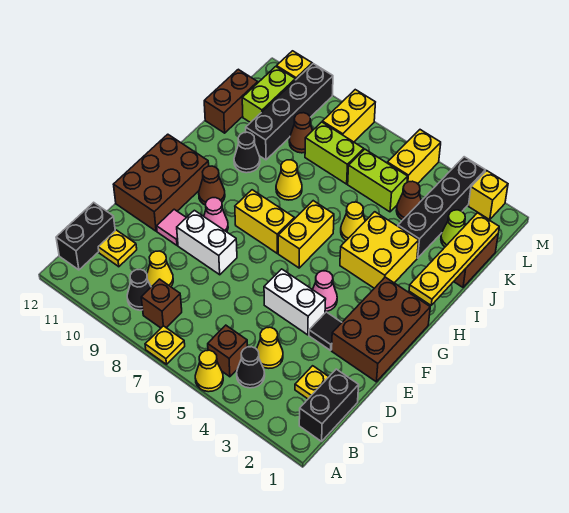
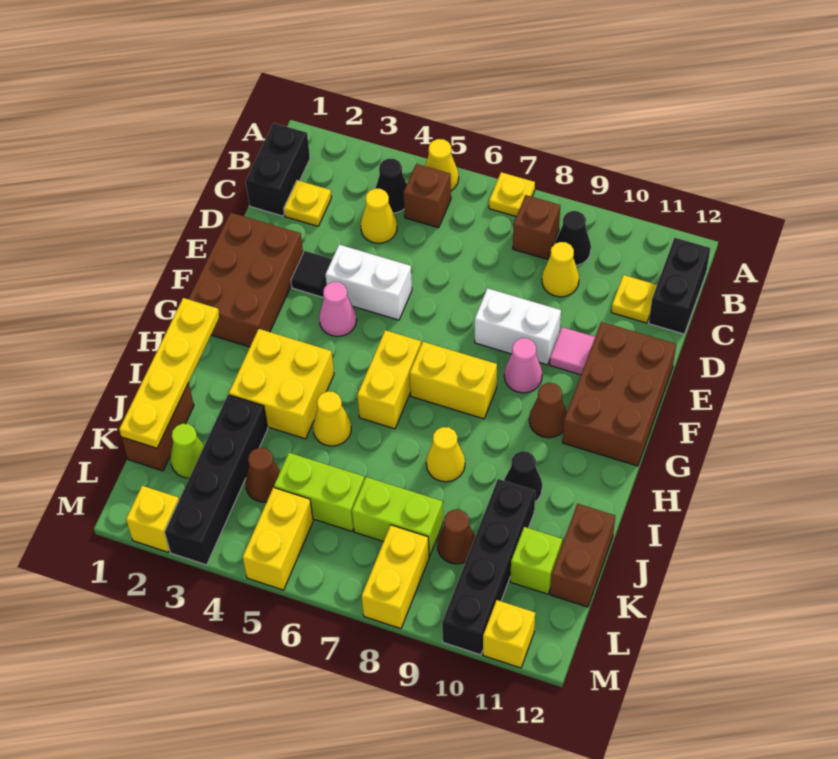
lime brick K11:L11 level 1 -> lime brick K11 level 1

